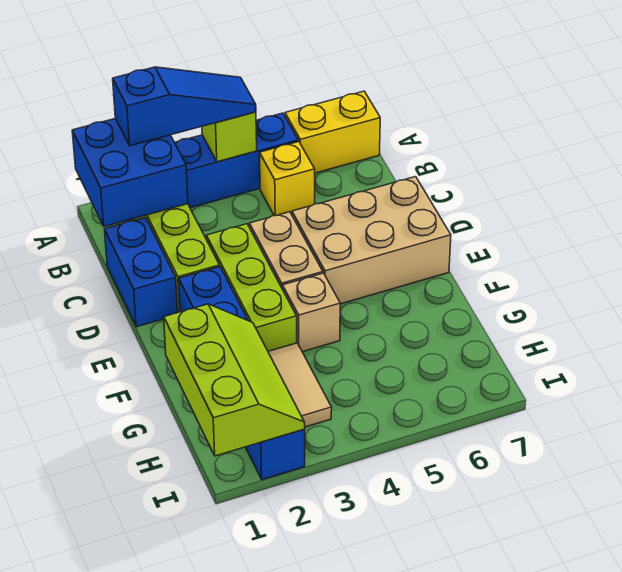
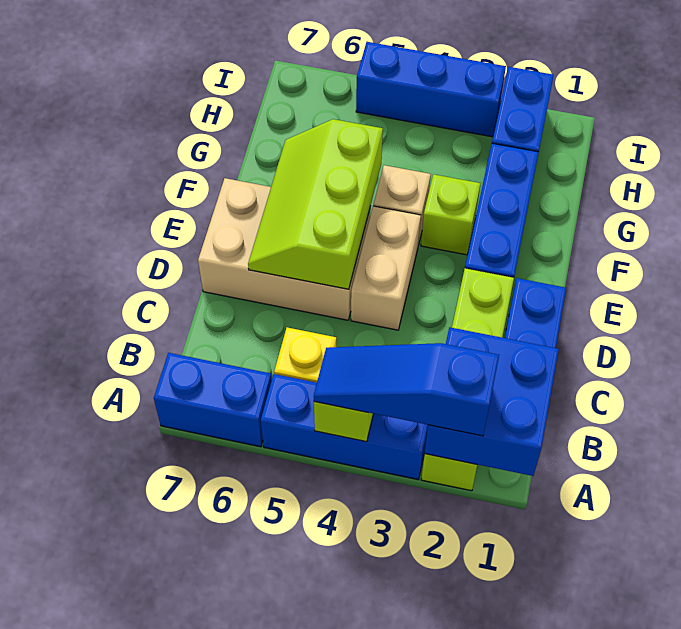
yellow brick A6:A7 level 1 -> blue brick A6:A7 level 1
lime brick D3:F3 level 1 -> lime brick F3 level 1
lime slope G1:I2 level 2 top 1 -> lime slope D5:F6 level 2 top 5
tan tile G3:H3 level 1 -> none
none -> blue brick I3:I5 level 1

